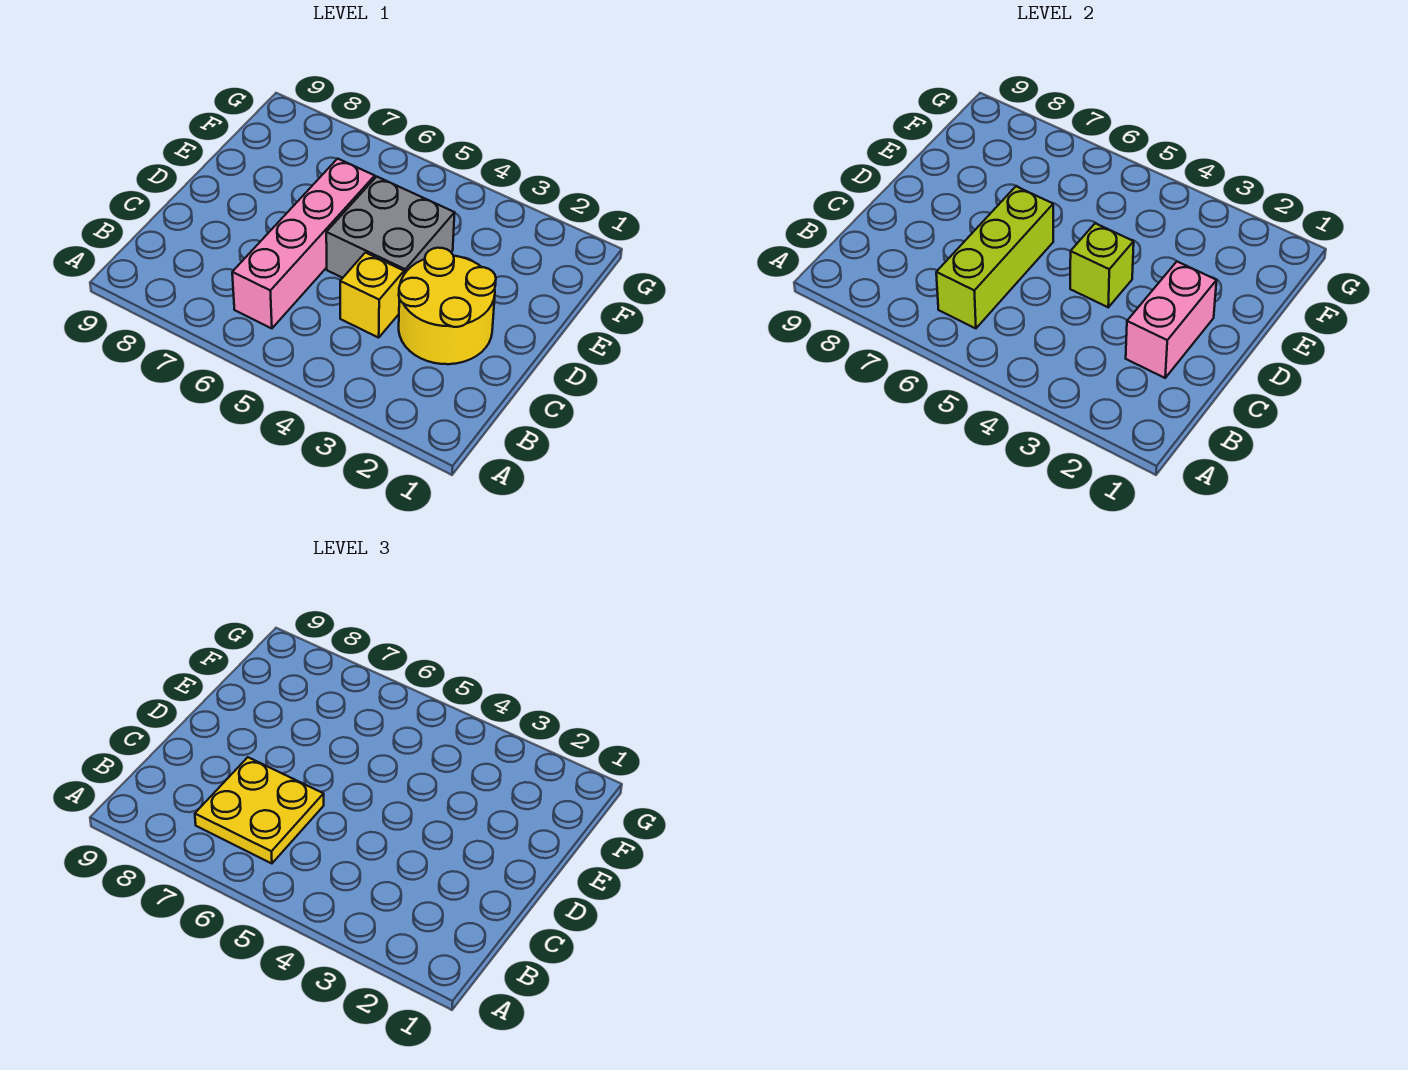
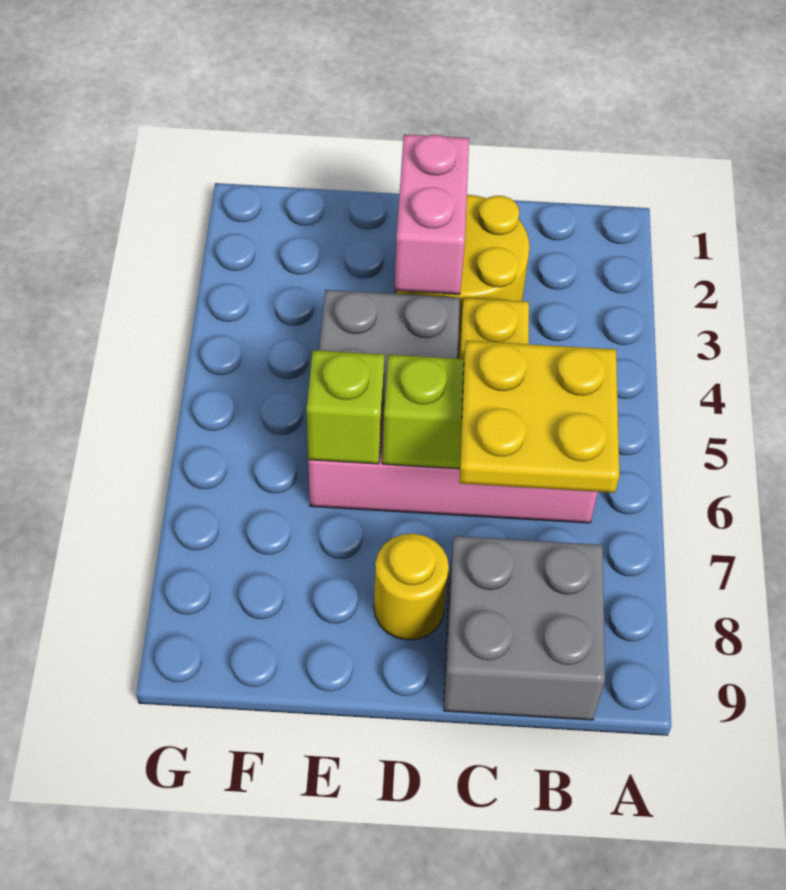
none -> grey brick B8:C9 level 1
pink brick C2:D2 level 2 -> pink brick D2:D3 level 2
lime brick D4 level 2 -> lime brick E6 level 2
none -> yellow round brick D8 level 1

